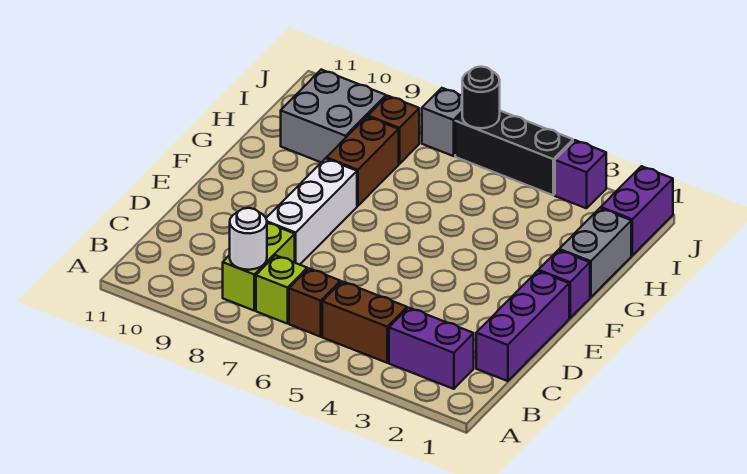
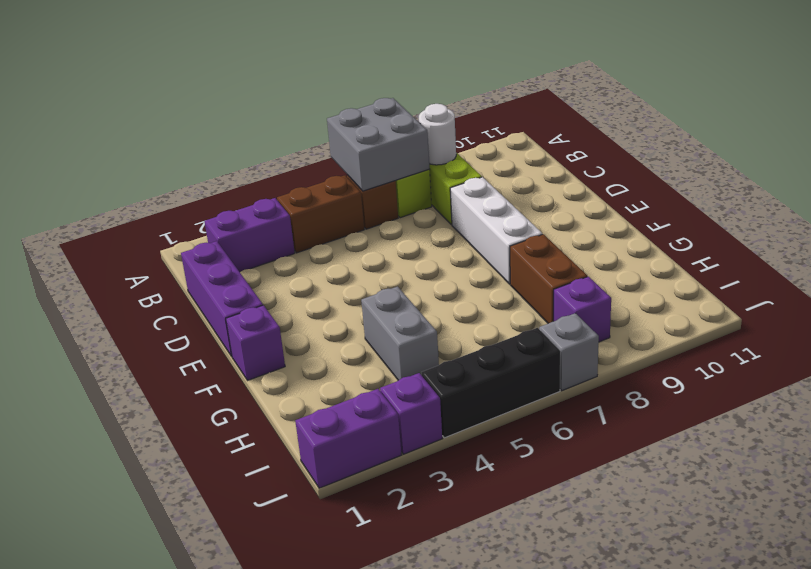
grey brick G1:H1 level 1 -> grey brick G4:H4 level 1
grey brick H9:I10 level 1 -> grey brick A6:B7 level 2
purple brick I1:J1 level 1 -> purple brick J1:J2 level 1
brown brick I8 level 1 -> purple brick I8 level 1
black round brick J6 level 2 -> none

